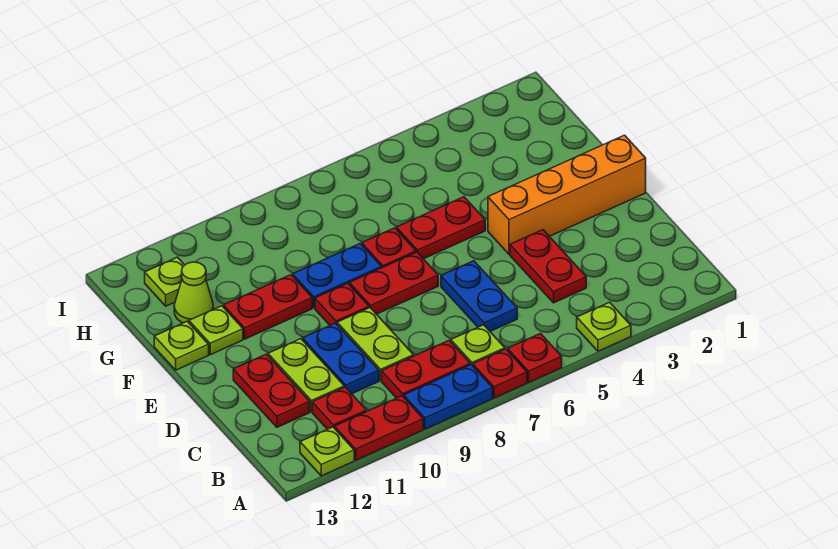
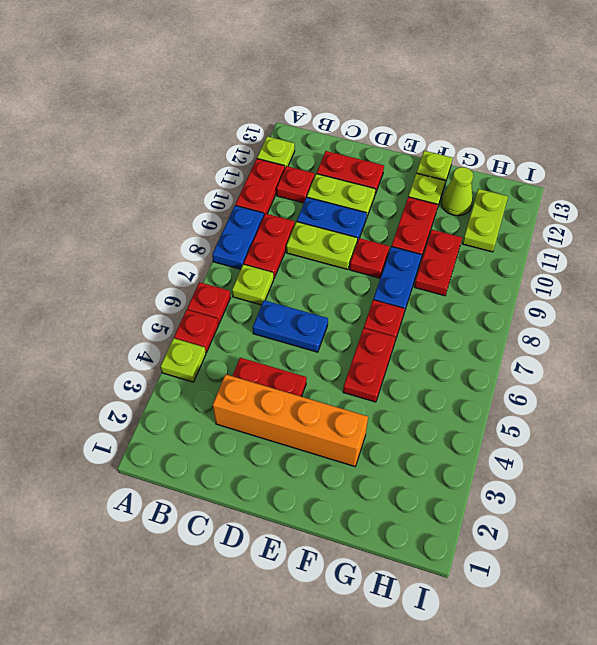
red plate A7 level 1 -> red plate A5 level 1
orange brick E1:E4 level 1 -> orange brick C3:F3 level 1
red plate E7:E8 level 1 -> red plate G9:G10 level 1
lime plate H12 level 1 -> lime plate H11:H12 level 1

